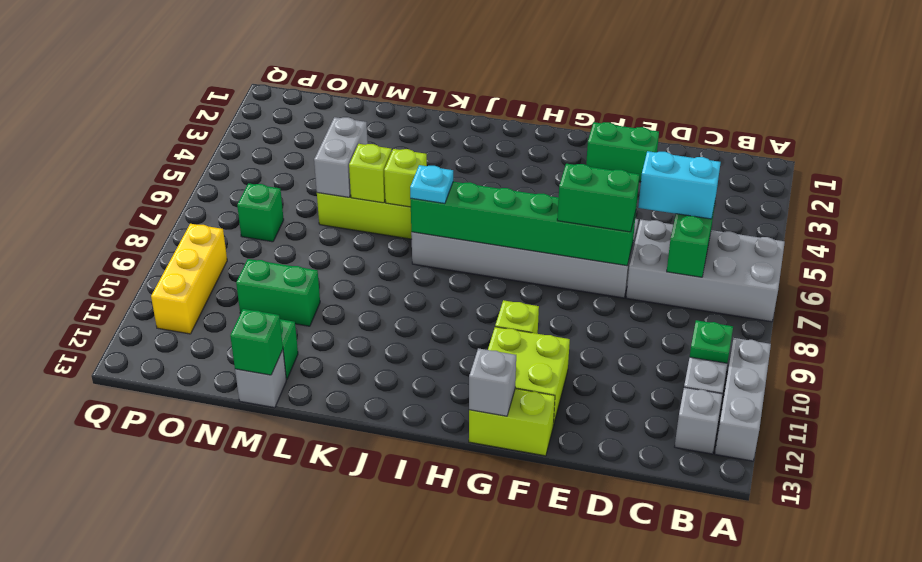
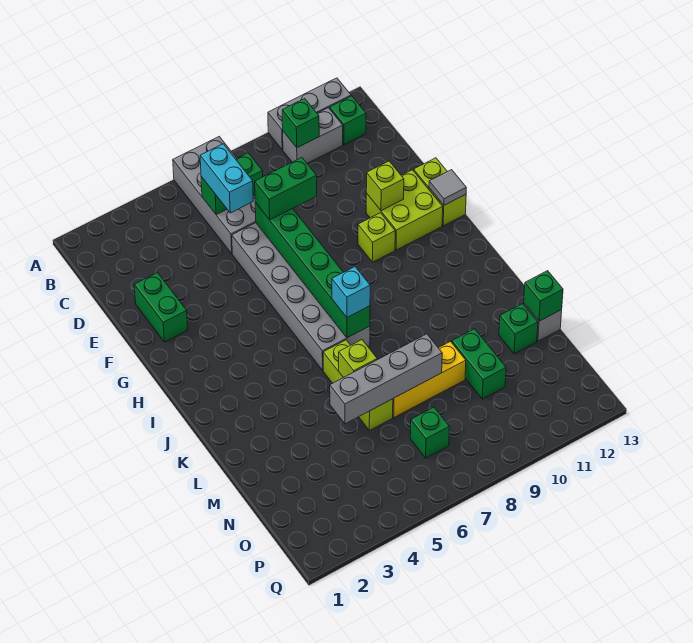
green plate B10 level 2 -> green brick B10 level 2
grey brick B12 level 1 -> green brick B12 level 1
green brick E7:F7 level 3 -> green brick E7:E8 level 3
grey brick G13 level 2 -> grey tile G13 level 2
cyan plate J7 level 3 -> cyan brick J7 level 3
lime brick K6 level 2 -> lime brick F11 level 2
grey brick M5:M6 level 2 -> grey brick M5:M8 level 2
yellow brick P9:P11 level 1 -> yellow brick M7:M9 level 1

